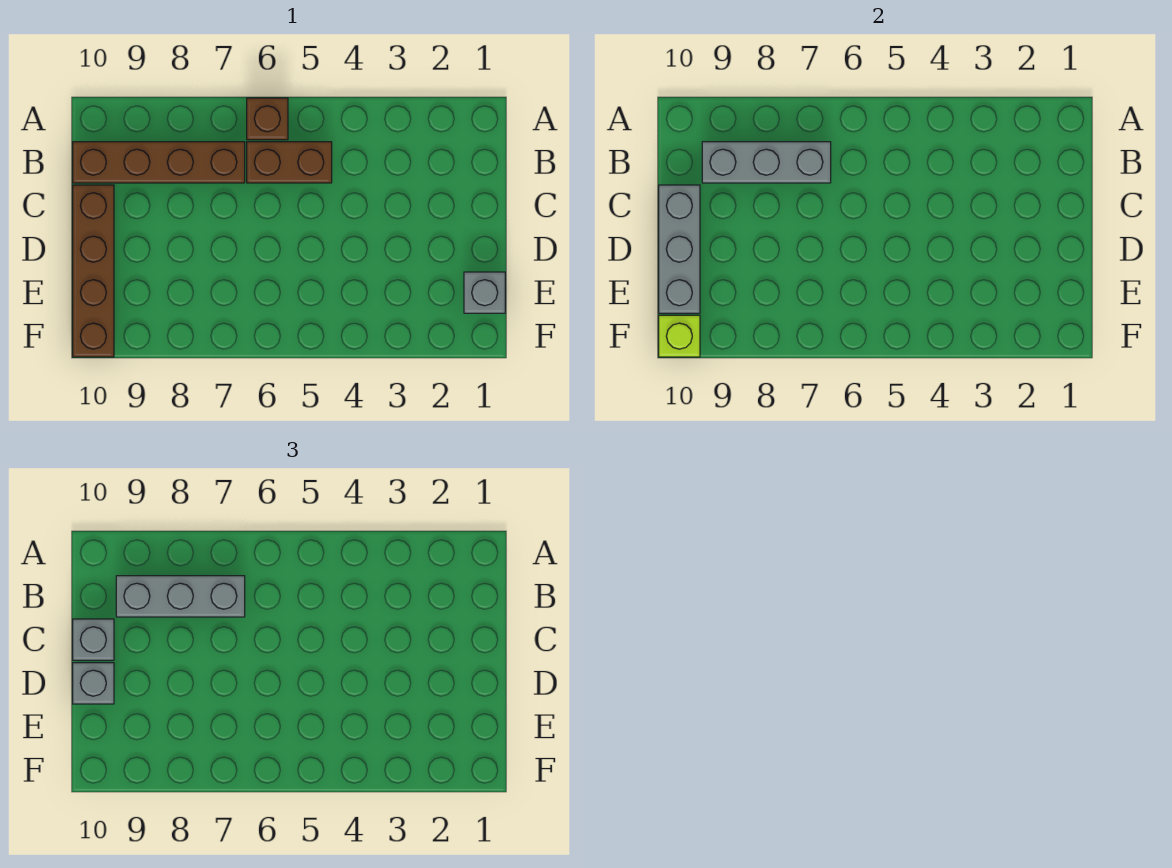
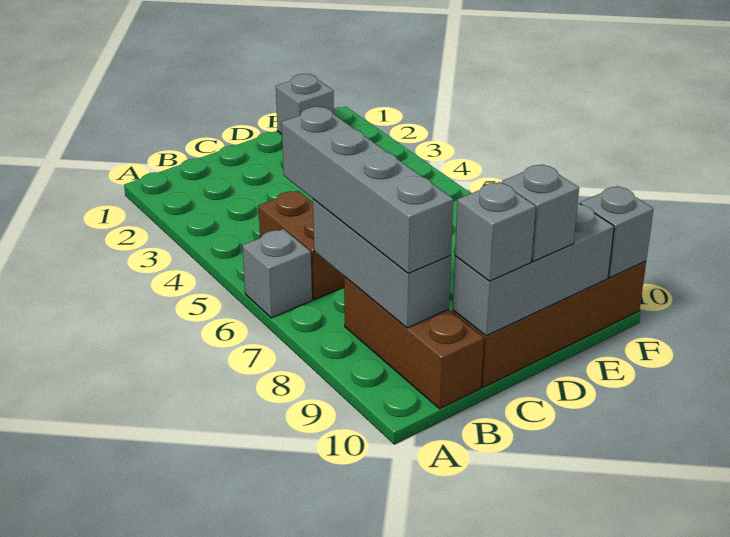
brown brick A6 level 1 -> grey brick A6 level 1
brown brick B7:B10 level 1 -> brown brick B8:B10 level 1
grey brick B7:B9 level 3 -> grey brick B6:B9 level 3
lime brick F10 level 2 -> grey brick F10 level 2

